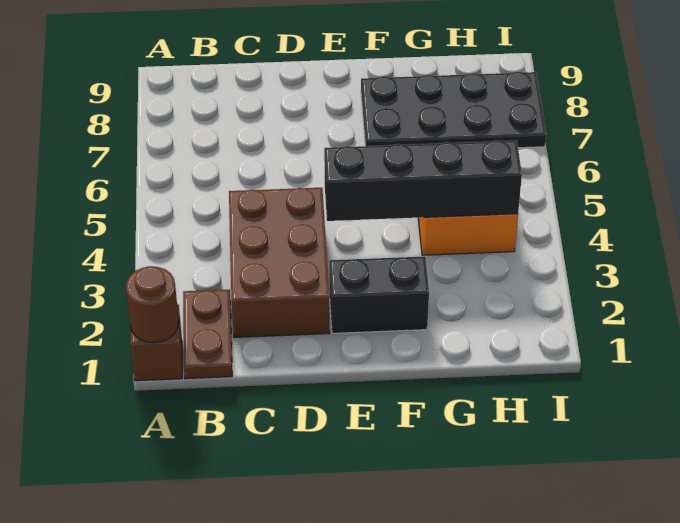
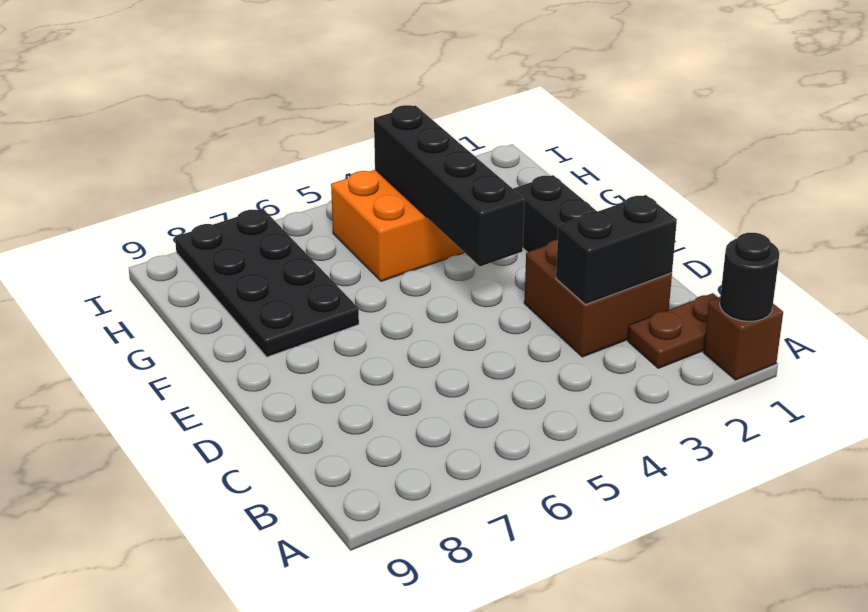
brown round brick A1 level 2 -> black round brick A1 level 2
brown brick C2:D4 level 1 -> brown brick C2:D3 level 1
none -> black brick C2:C3 level 2

